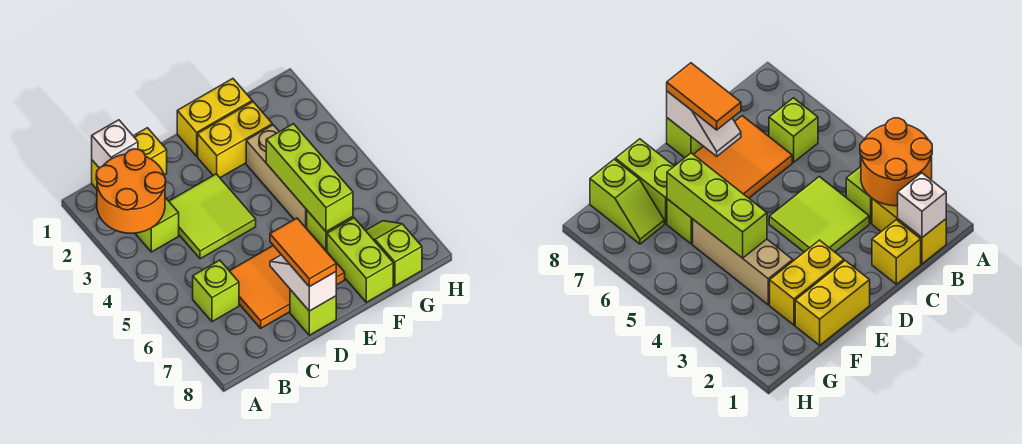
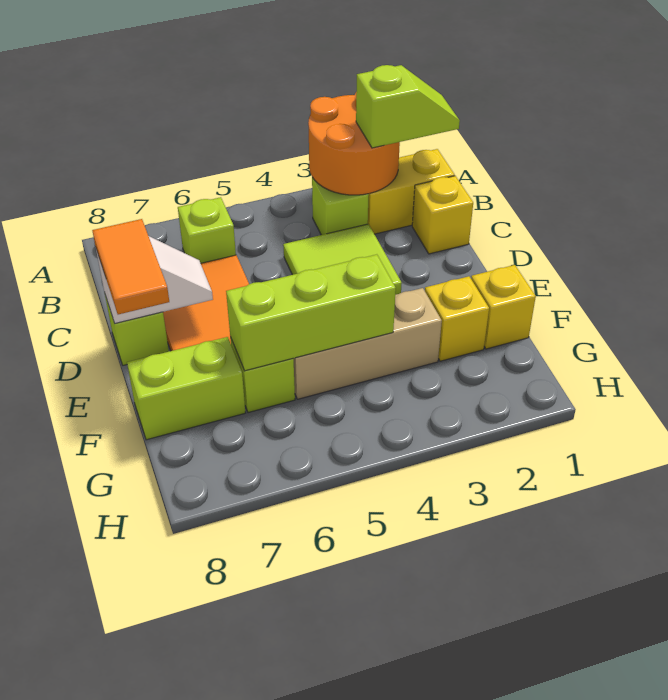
white brick B1 level 2 -> none
orange tile D7:D8 level 3 -> orange tile D8:E8 level 3
yellow brick E1:F1 level 1 -> yellow brick F1 level 1
yellow brick E2:F2 level 1 -> yellow brick F2 level 1
lime slope G7:G8 level 1 top 8 -> lime slope B1:B2 level 3 top 2

